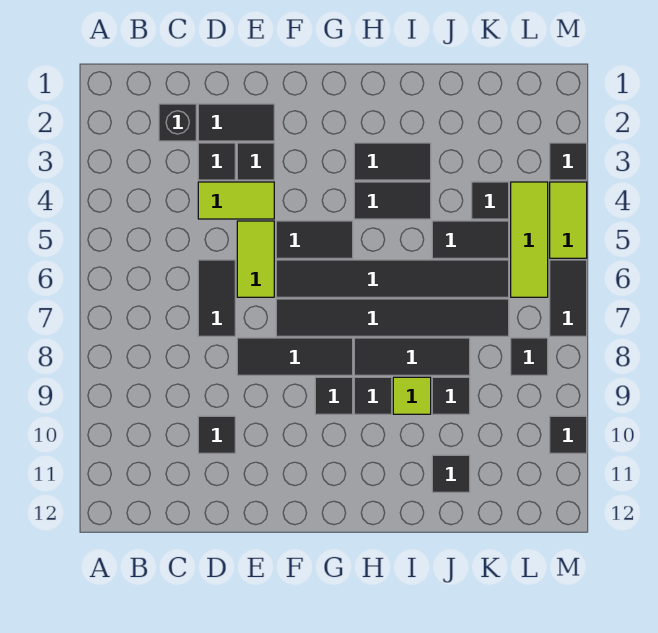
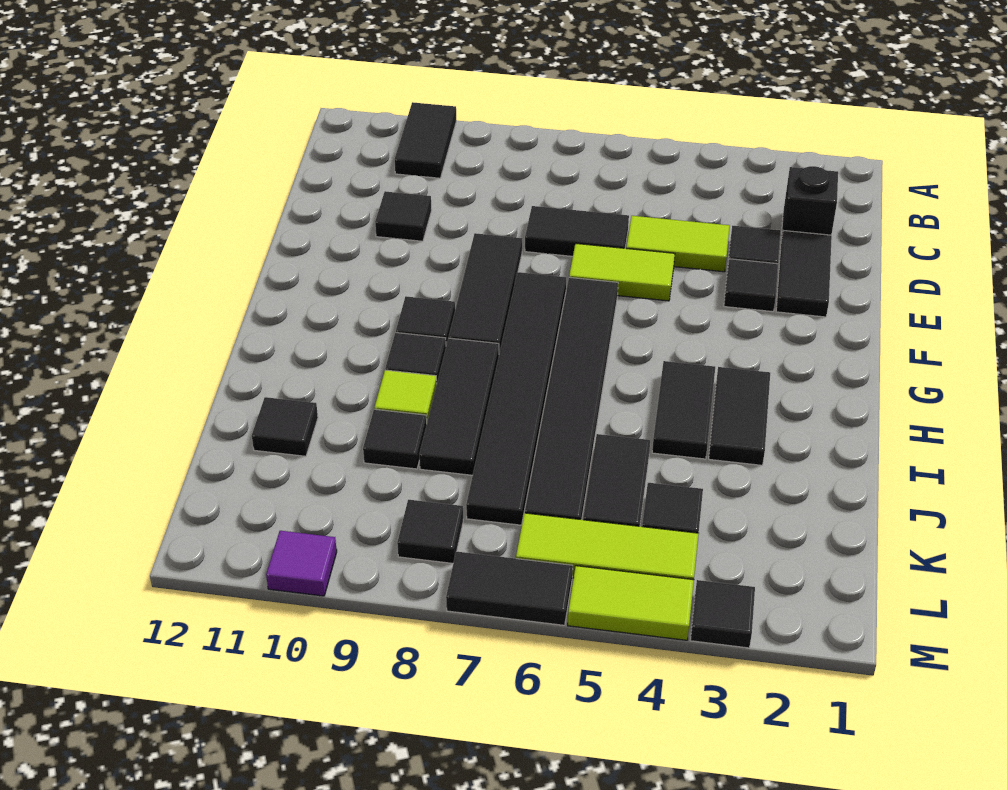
lime tile D4:E4 level 1 -> lime tile D4:D5 level 1
black tile F5:G5 level 1 -> black tile A10:B10 level 1
black tile M10 level 1 -> purple tile M10 level 1

